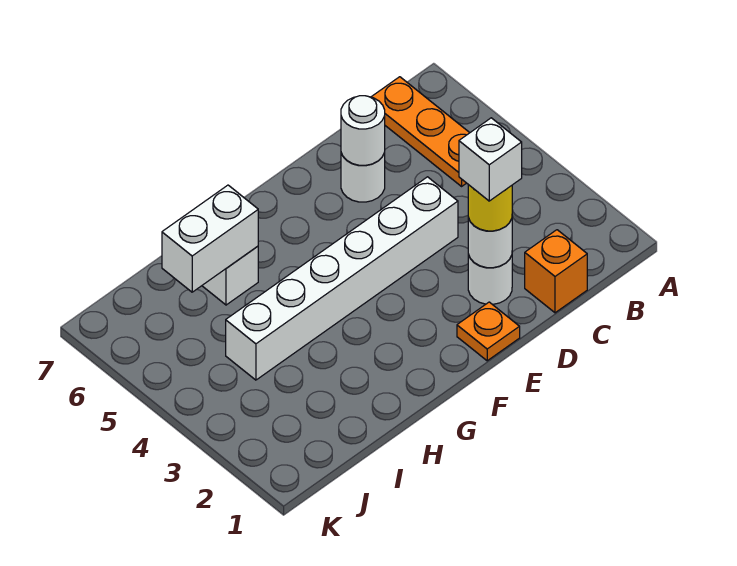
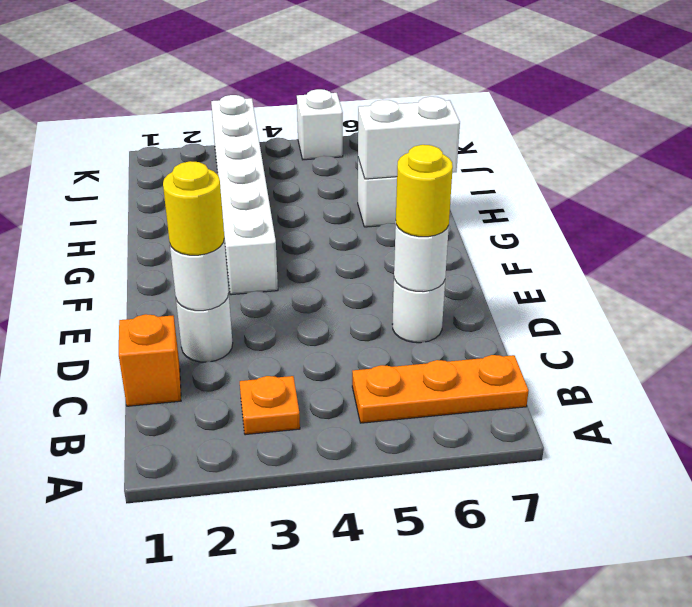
white brick D2 level 4 -> white brick K5 level 1
white brick D4:I4 level 1 -> white brick F3:K3 level 1
none -> yellow round brick D6 level 3
orange plate E1 level 1 -> orange plate B3 level 1
white brick H6:I6 level 2 -> white brick H6:H7 level 2

